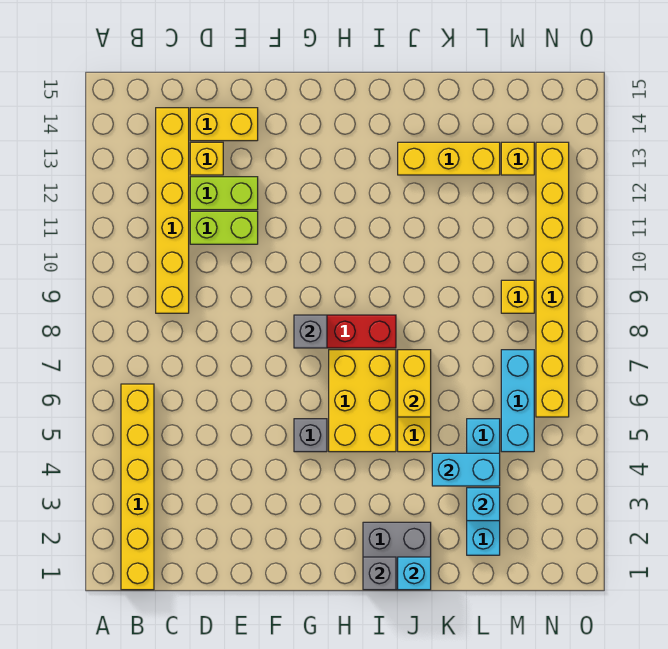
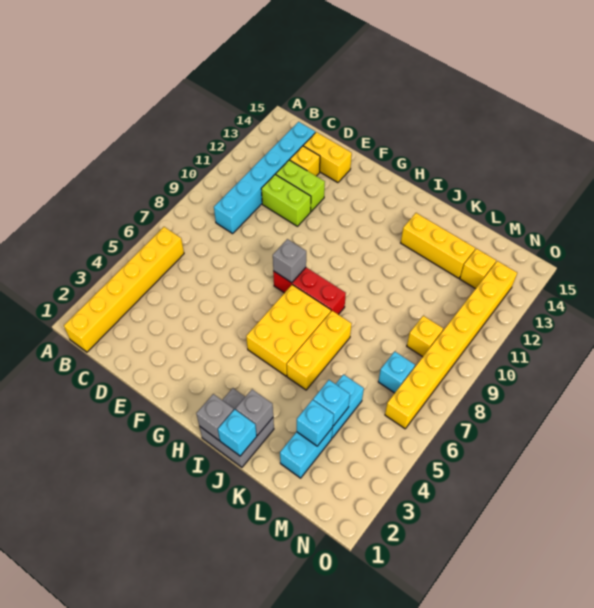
yellow brick C9:C14 level 1 -> cyan brick C9:C14 level 1
grey brick G5 level 1 -> grey brick J2 level 2
yellow brick J6:J7 level 2 -> none
cyan brick K4:L4 level 2 -> cyan brick L4 level 2
cyan brick M5:M7 level 1 -> cyan brick M7 level 1

